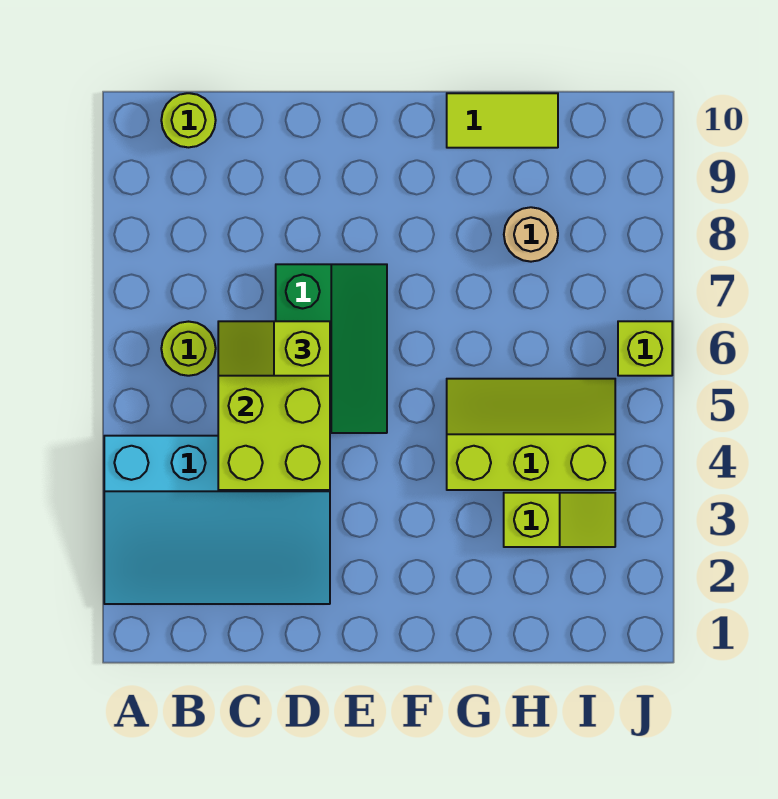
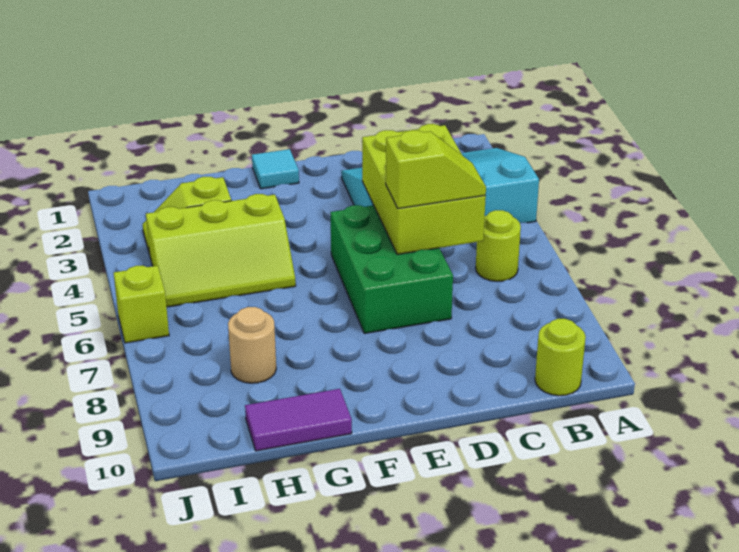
green slope D5:E7 level 1 top D -> green brick D5:E7 level 1
none -> cyan tile F1 level 1
lime tile G10:H10 level 1 -> purple tile G10:H10 level 1

